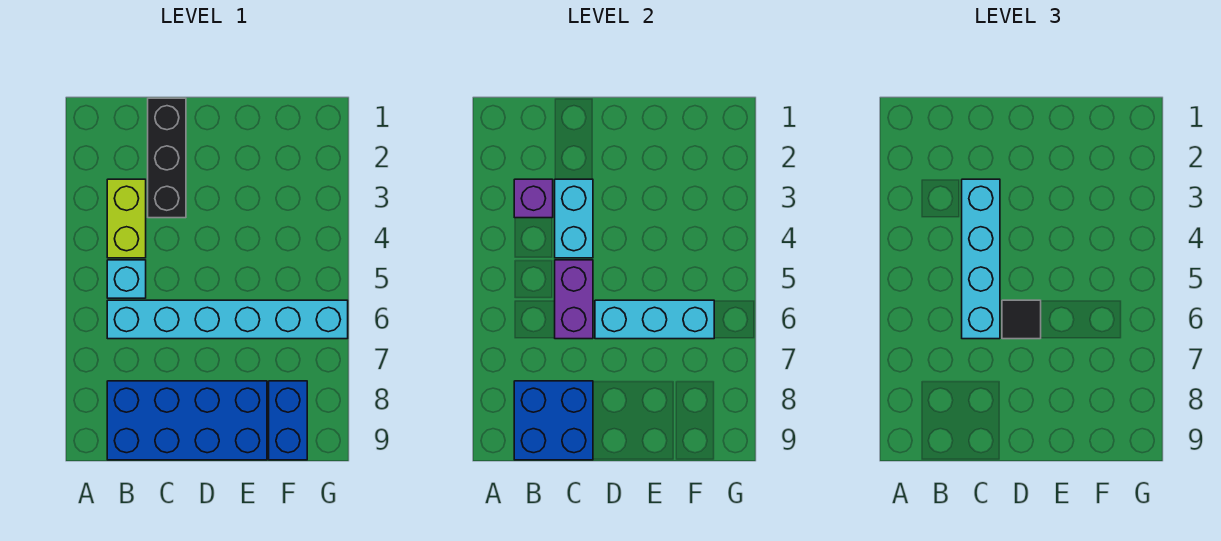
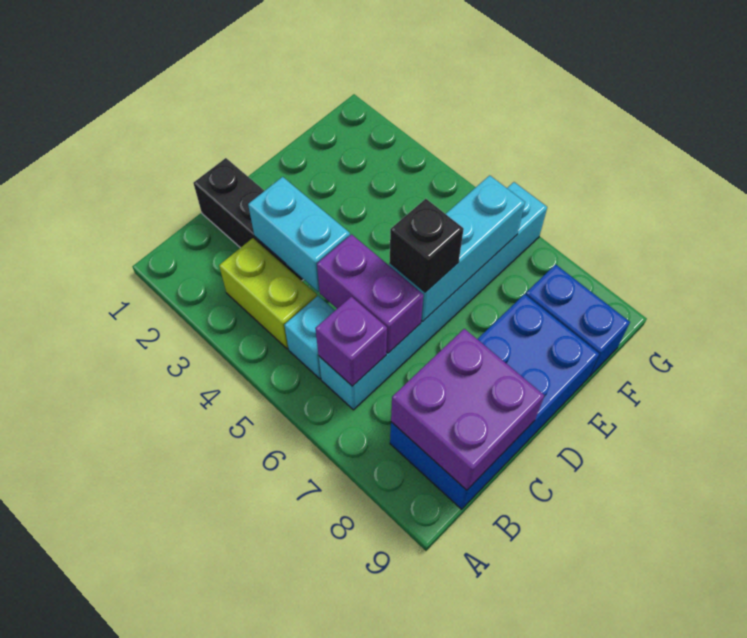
purple brick B3 level 2 -> purple brick B6 level 2
blue brick B8:C9 level 2 -> purple brick B8:C9 level 2
cyan brick C3:C6 level 3 -> none
black tile D6 level 3 -> black brick D6 level 3

